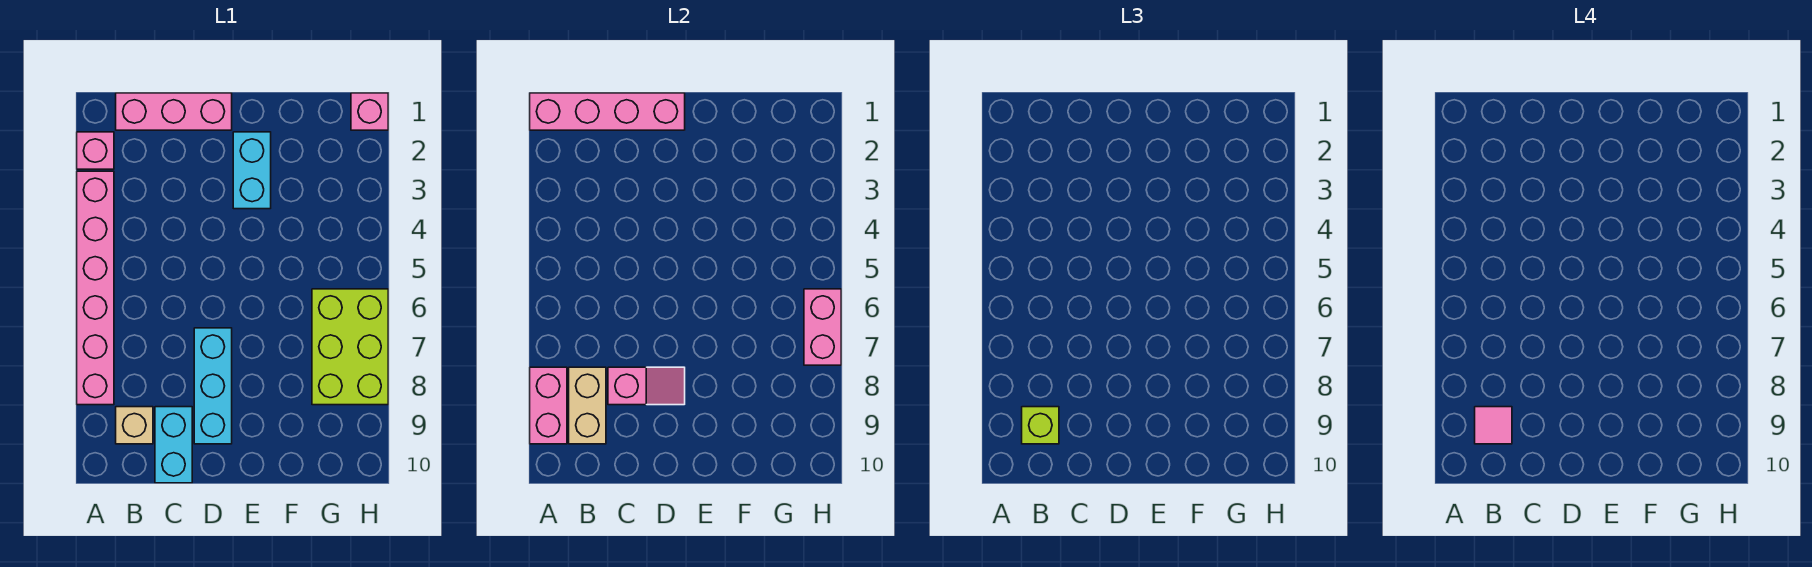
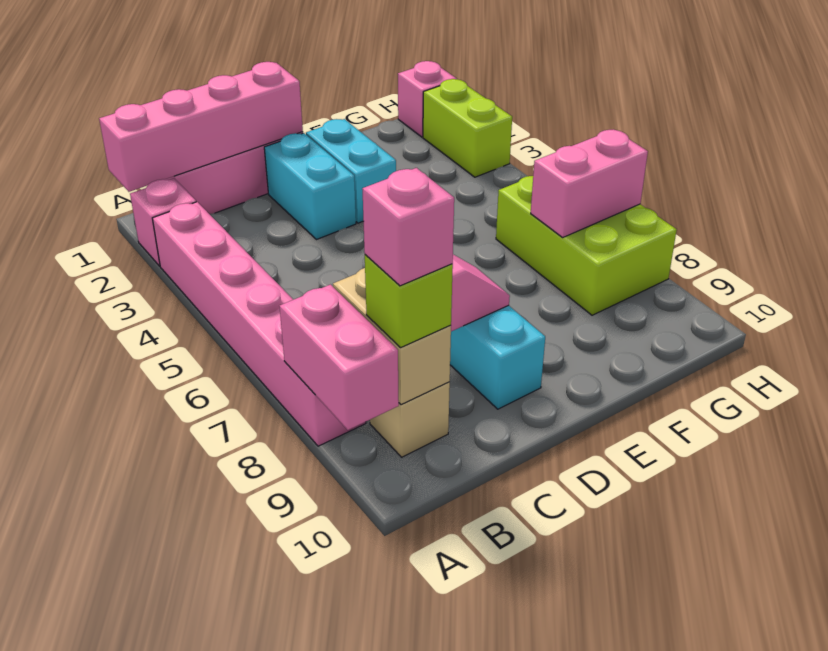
pink tile B9 level 4 -> pink brick B9 level 4
cyan brick C9:C10 level 1 -> cyan brick D2:D3 level 1
none -> lime brick H2:H3 level 1
pink brick H6:H7 level 2 -> pink brick G7:H7 level 2

